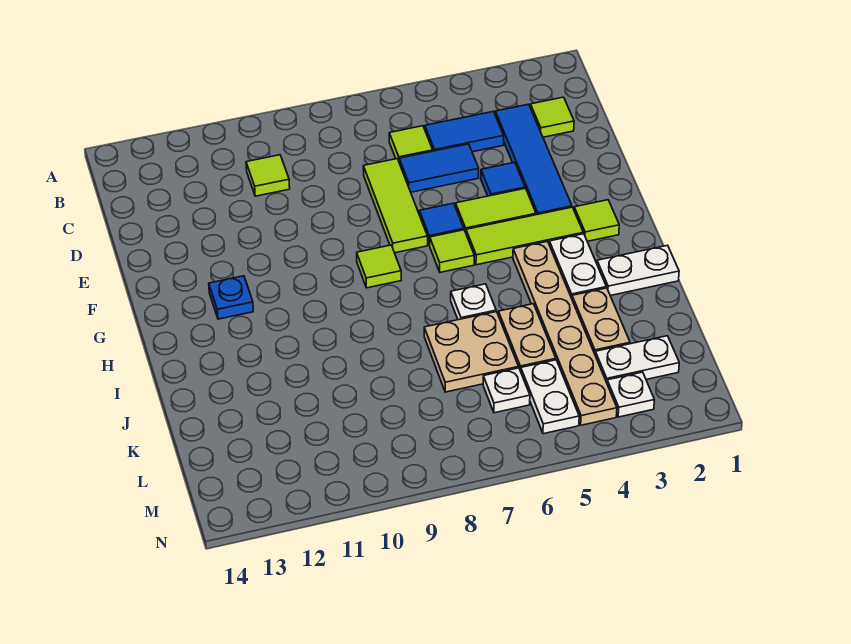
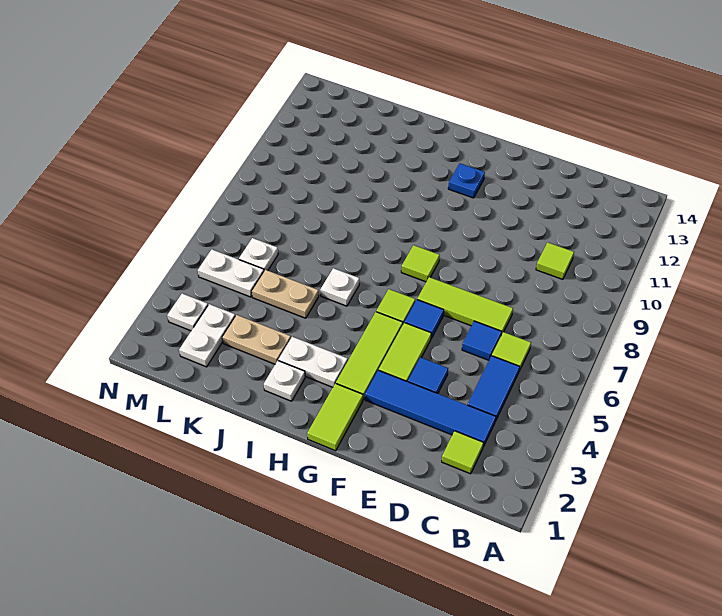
blue tile D5:D6 level 1 -> blue tile D6 level 1
lime tile G2 level 1 -> lime tile G1:G2 level 1
tan plate H4:M4 level 1 -> none
white plate I1:I2 level 1 -> white plate I2 level 1
tan plate J6:K7 level 1 -> none

